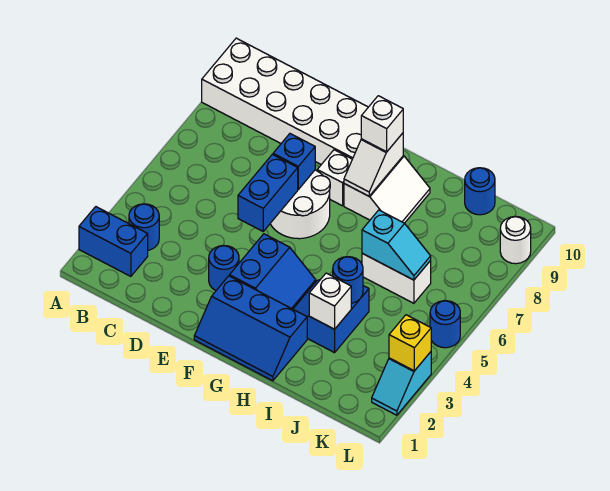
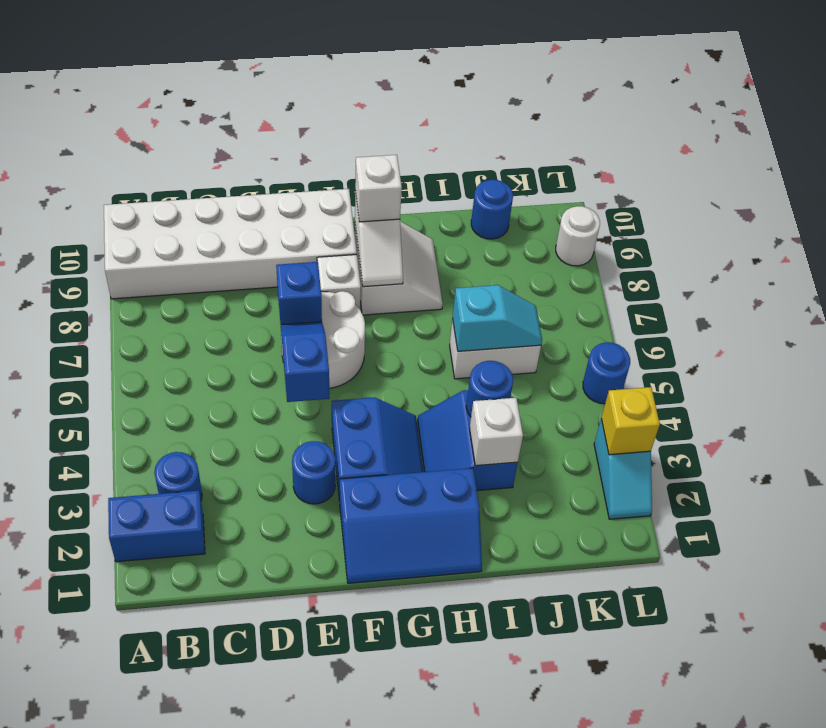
blue brick E5:E6 level 2 -> blue slope E5:E6 level 2 top 5

